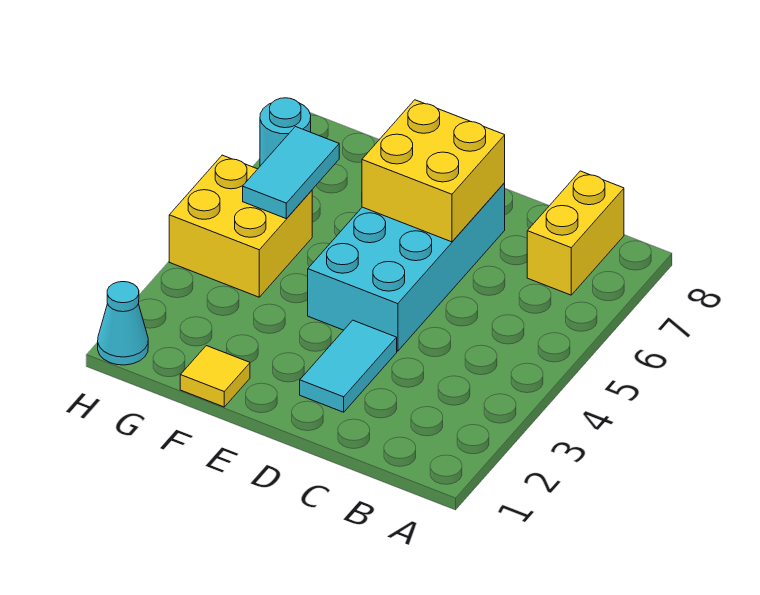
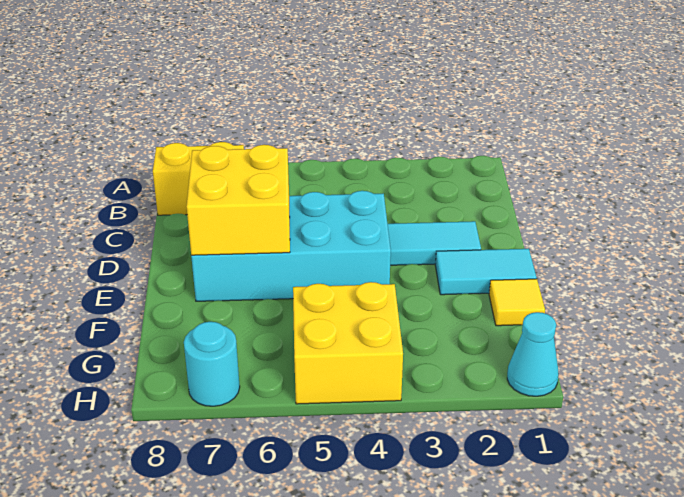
cyan tile G5:G6 level 2 -> cyan tile E1:E2 level 1

